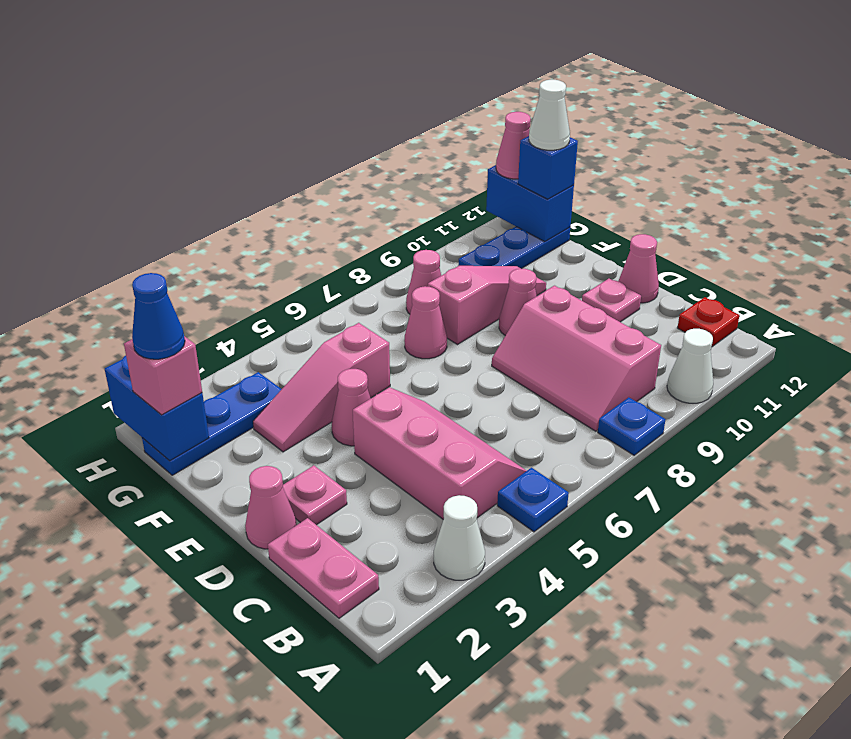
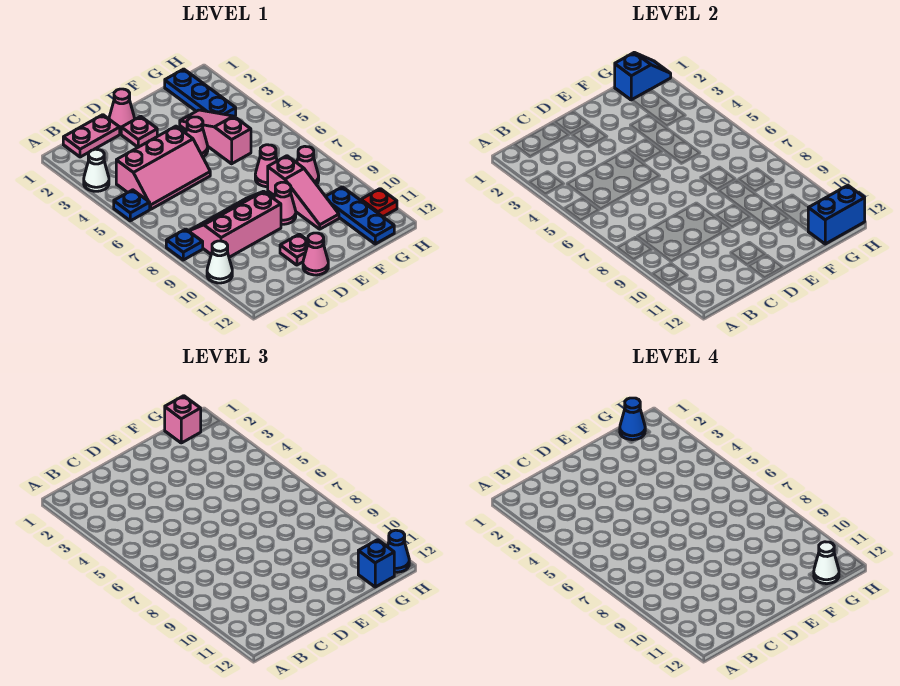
red plate B12 level 1 -> red plate H11 level 1
blue brick G1:H1 level 2 -> blue slope G1:H1 level 2 top G
pink cone H12 level 3 -> blue cone H12 level 3

